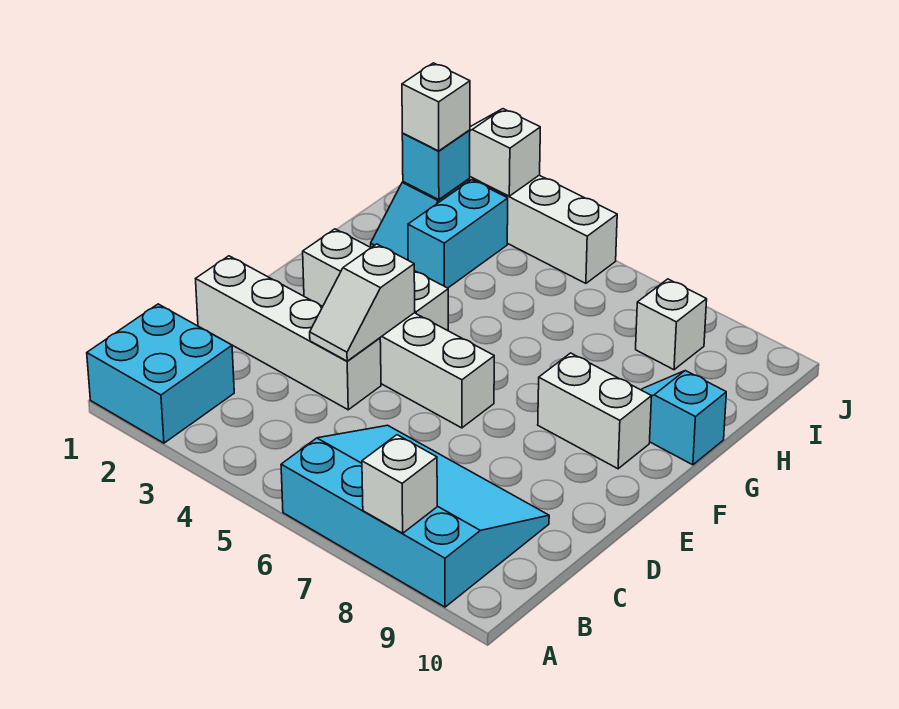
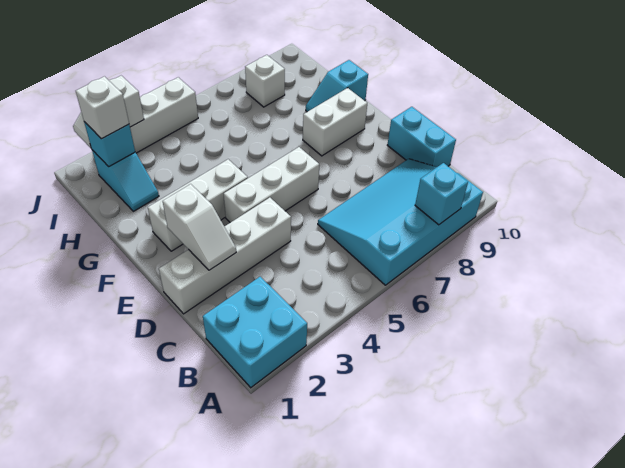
white brick A8 level 2 -> cyan brick A8 level 2
white slope D4:E4 level 2 top E -> white slope D2:E2 level 2 top E
cyan brick H3:I3 level 1 -> cyan brick C10:D10 level 1

